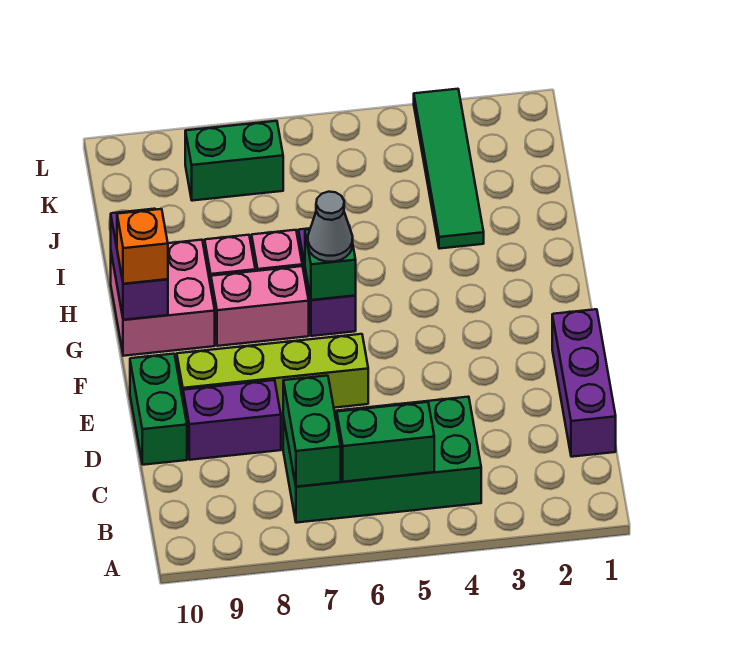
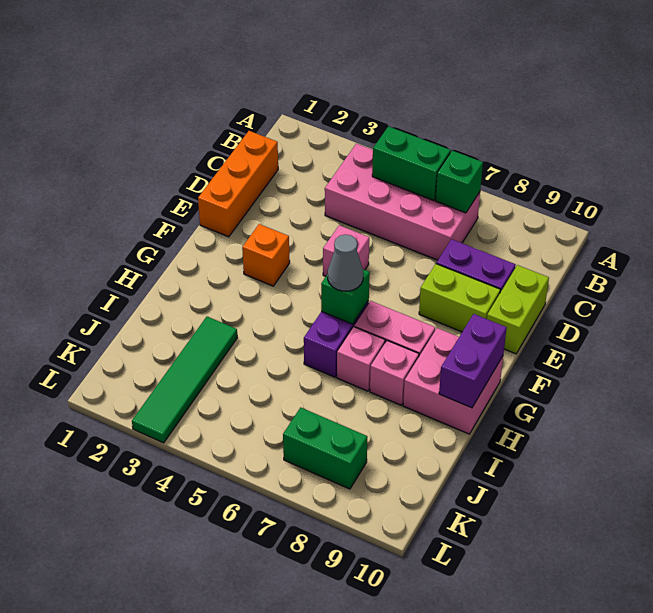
green brick B4:C7 level 1 -> pink brick B4:C7 level 1
green brick B7:C7 level 2 -> green brick B7 level 2
purple brick C1:E1 level 1 -> orange brick C1:E1 level 1
green brick D10:E10 level 1 -> lime brick D10:E10 level 1
none -> pink brick E5 level 1
lime brick E6:E9 level 1 -> lime brick E8:E9 level 1
orange brick G10 level 3 -> orange brick F3 level 1

